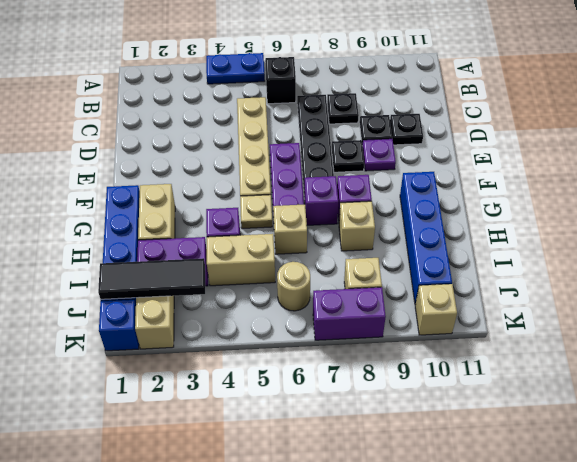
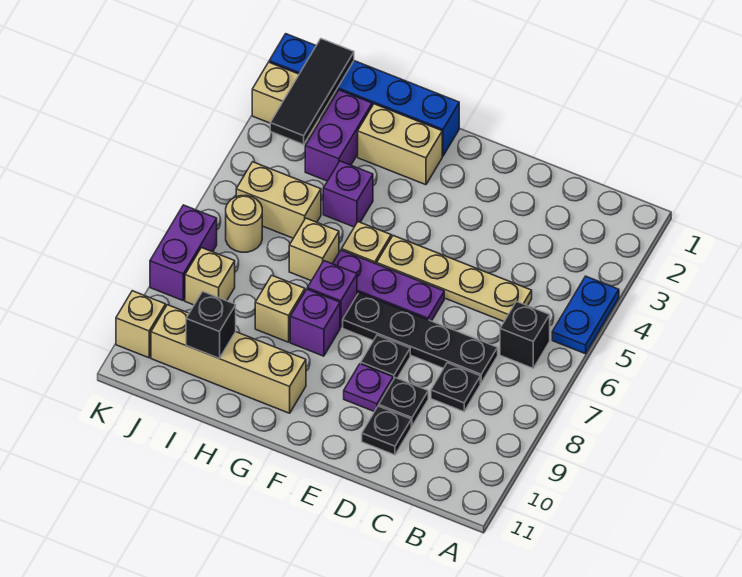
blue brick G10:J10 level 1 -> tan brick G10:J10 level 1
tan brick I4:I5 level 1 -> tan brick I5:J5 level 1
none -> black brick I10 level 2

